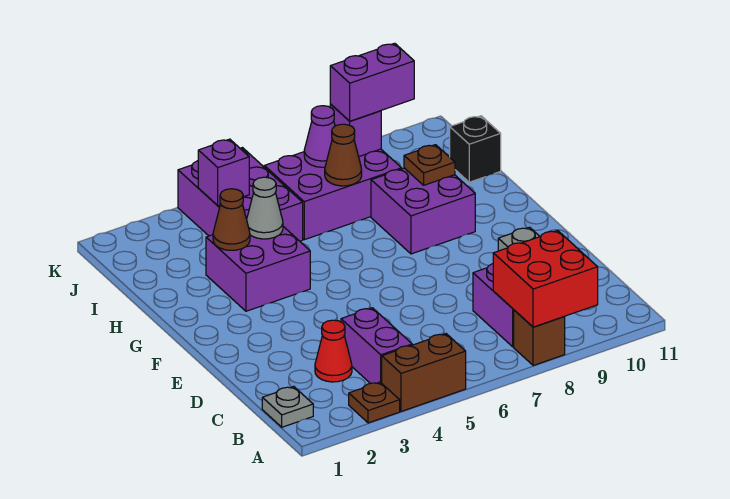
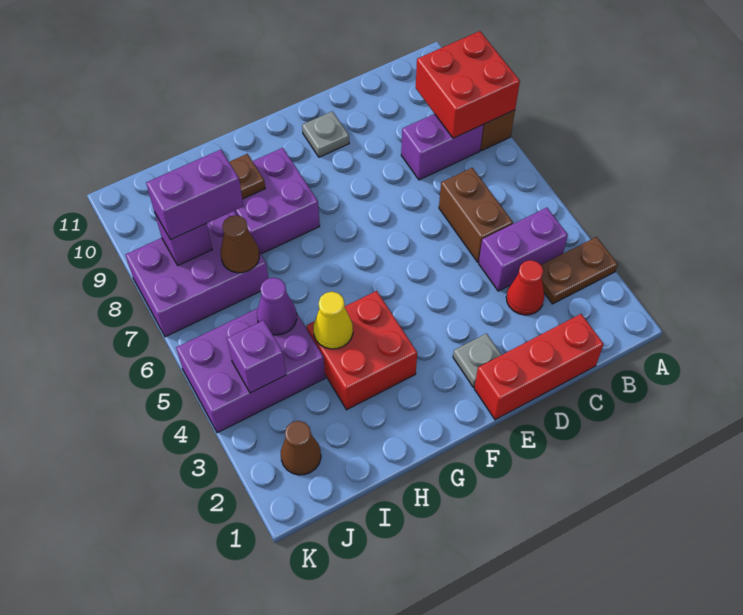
brown plate A3 level 1 -> brown plate A3:B3 level 1
brown brick A4:A5 level 1 -> brown brick C5:C6 level 1
grey plate B1 level 1 -> grey plate E2 level 1
none -> red brick C1:E1 level 1
purple brick G3:H4 level 1 -> red brick G3:H4 level 1
brown cone H3 level 2 -> brown cone J2 level 1
grey cone H4 level 2 -> yellow cone H4 level 2
purple brick I6:J8 level 1 -> purple brick I7:K8 level 1
black brick I11 level 1 -> none
purple cone J7 level 2 -> purple cone I5 level 2
purple brick J8:J9 level 3 -> purple brick I8:J8 level 3

